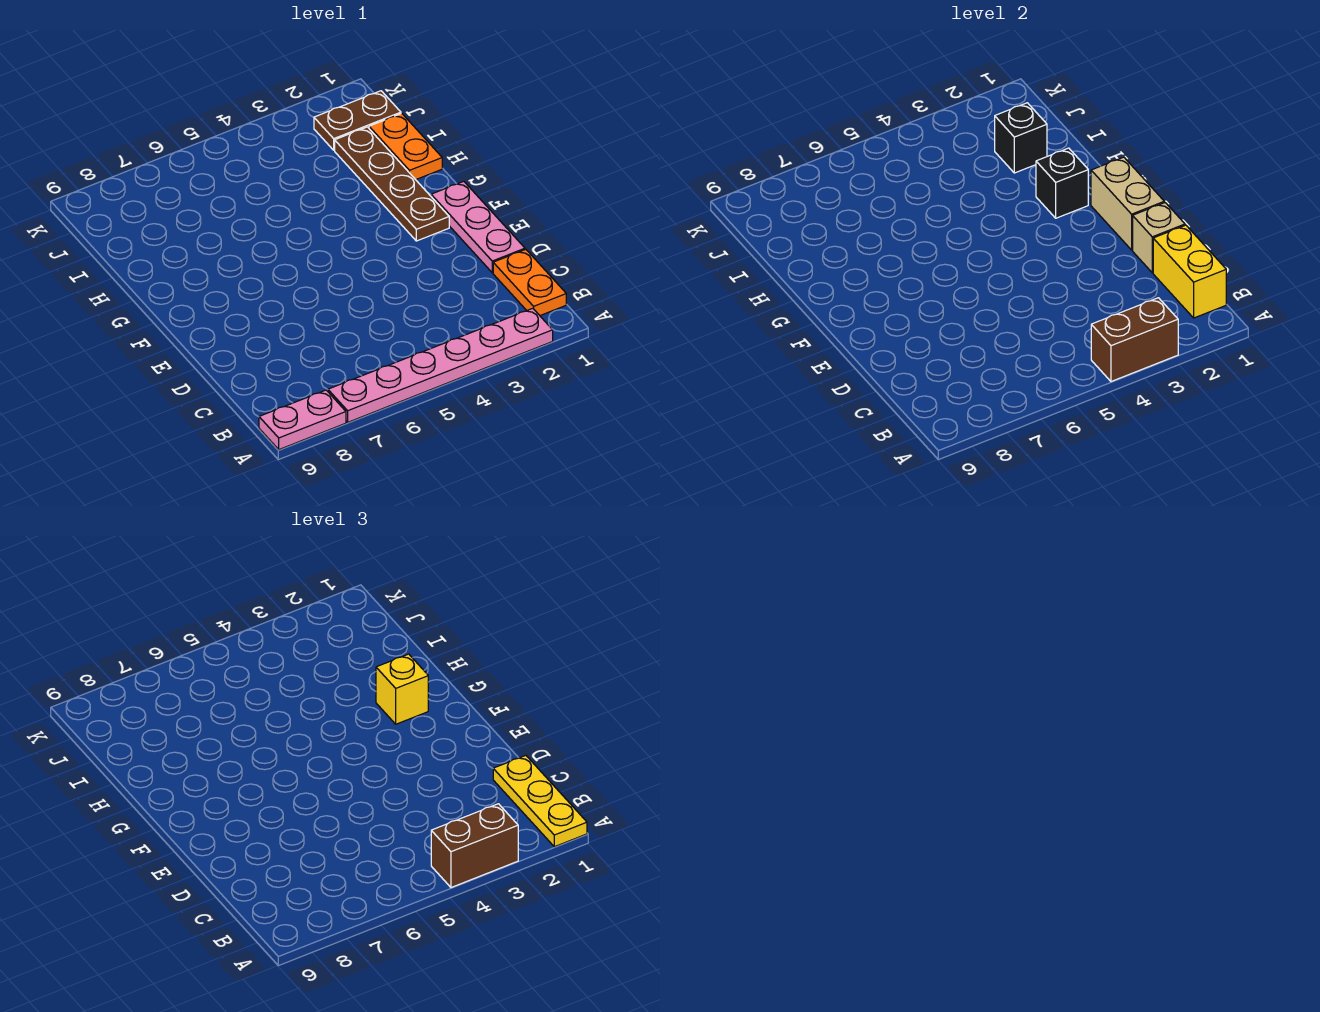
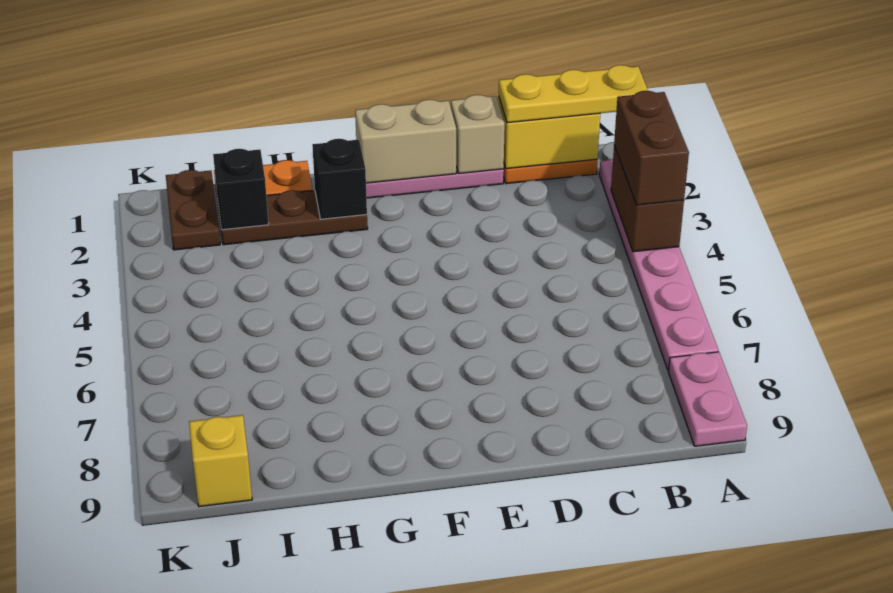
brown plate F2:I2 level 1 -> brown plate G2:I2 level 1
yellow brick G2 level 3 -> yellow brick J9 level 1

